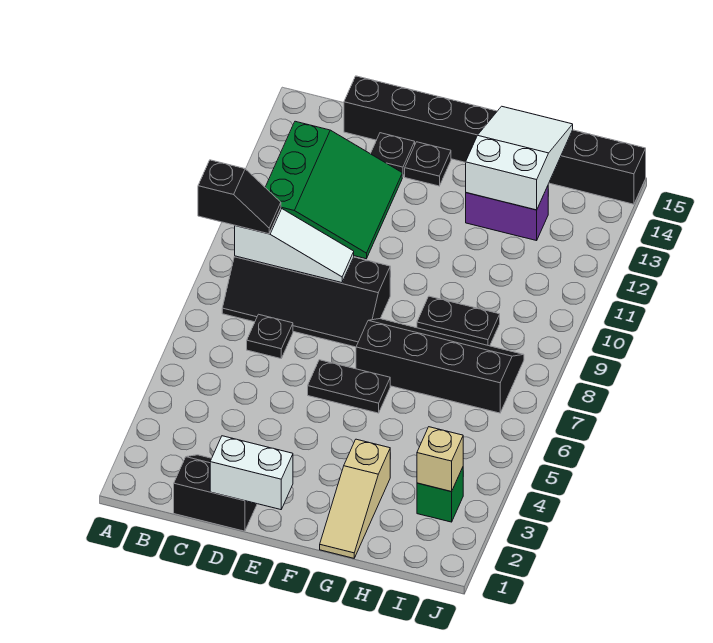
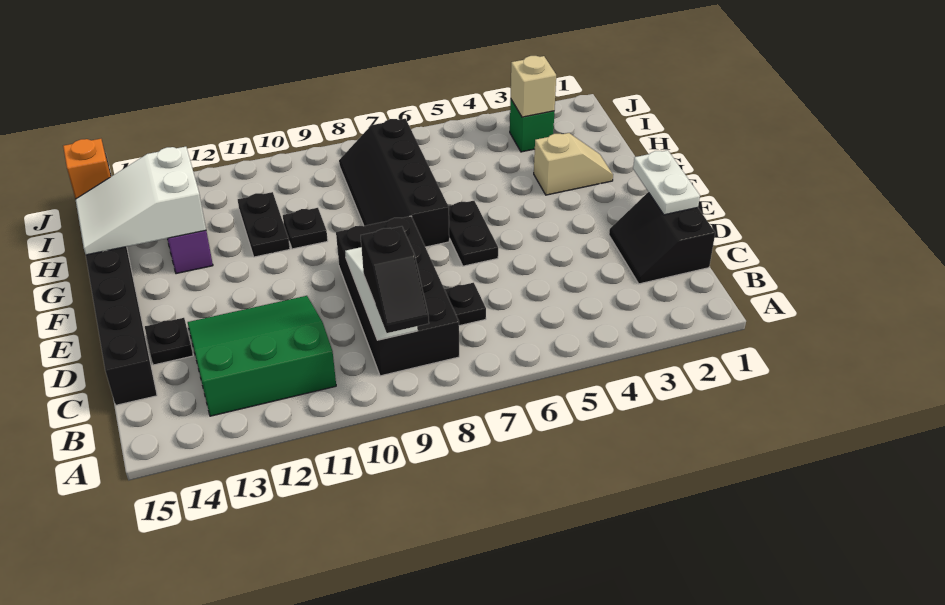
black slope A9:B9 level 3 top A -> black slope A9:B9 level 3 top B
black slope B8:E9 level 1 top 9 -> black brick B8:E9 level 1
white brick D1:E1 level 2 -> white plate D1:E1 level 2
black plate E14 level 1 -> black plate G10 level 1
tan slope G1:G3 level 1 top 3 -> tan slope G2:G3 level 1 top 3
black plate G9:H9 level 1 -> black plate G11:H11 level 1
none -> orange brick I15 level 2

